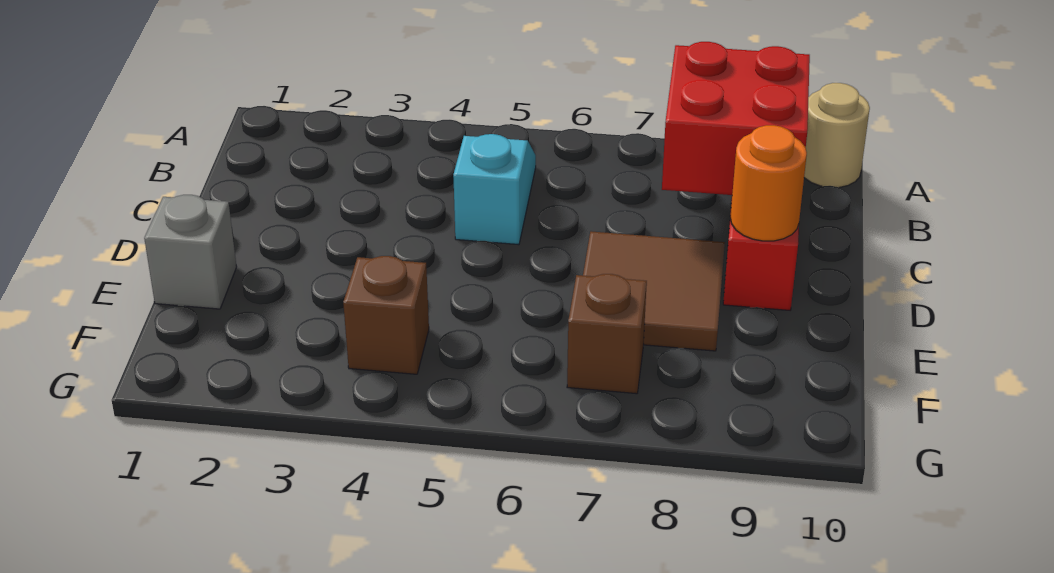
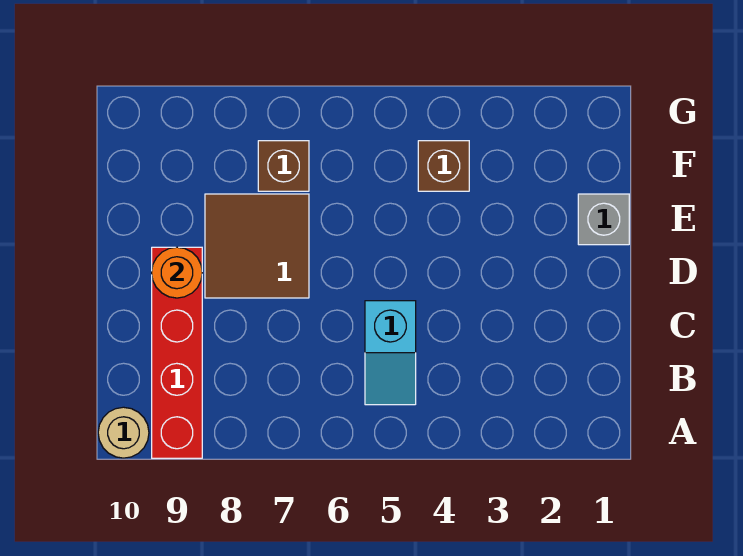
red brick B8:C9 level 2 -> none

